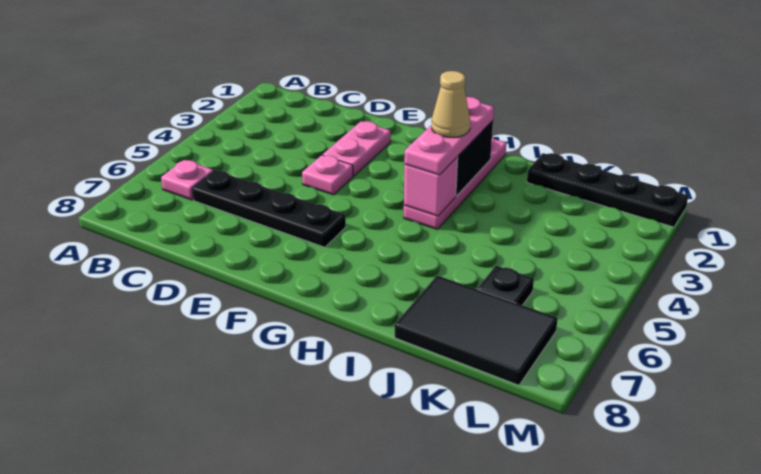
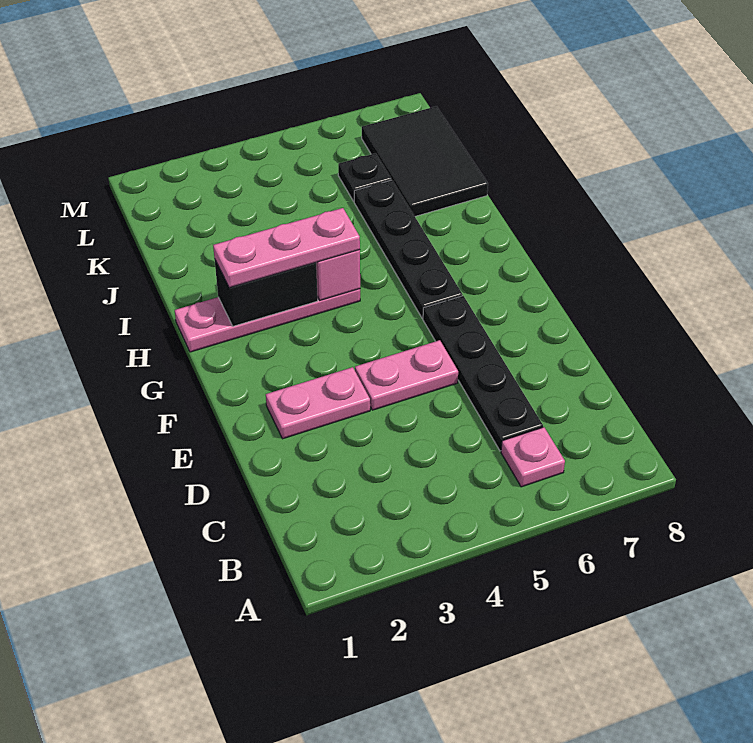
pink plate E4 level 1 -> pink plate E4:E5 level 1
tan cone H3 level 4 -> none
black plate J1:M1 level 1 -> black plate G6:J6 level 1

